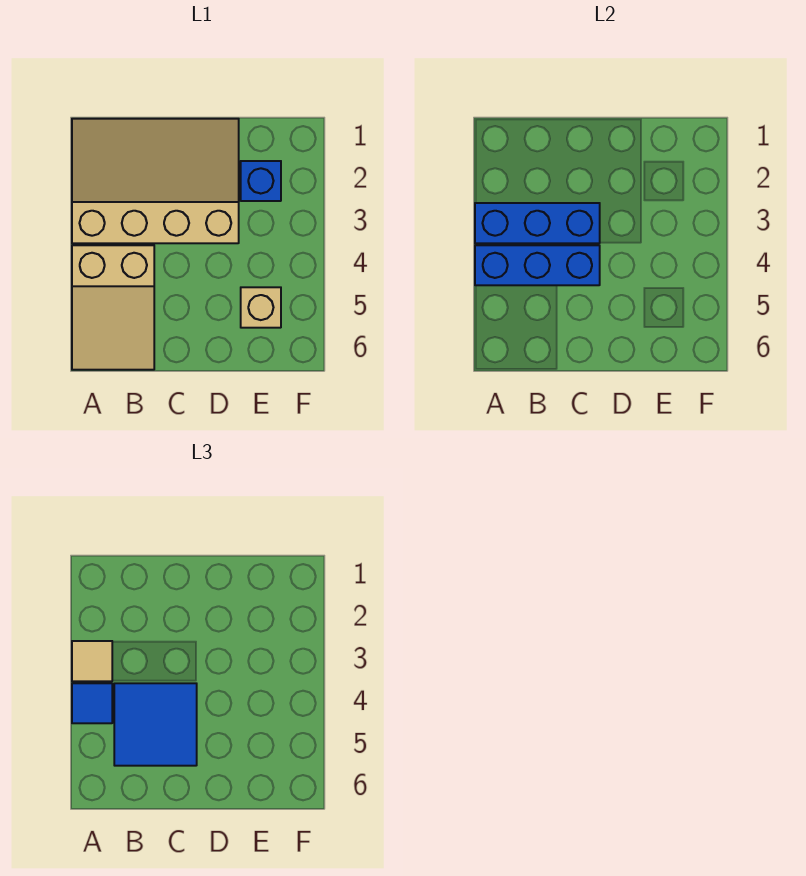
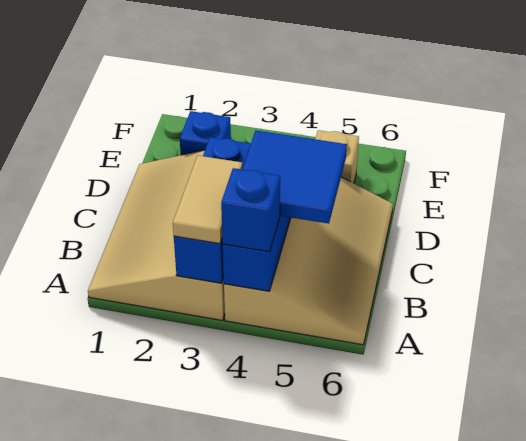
tan tile A3 level 3 -> tan tile A3:B3 level 3
tan slope A4:B6 level 1 top 4 -> tan slope A4:D6 level 1 top 4
blue tile A4 level 3 -> blue brick A4 level 3

